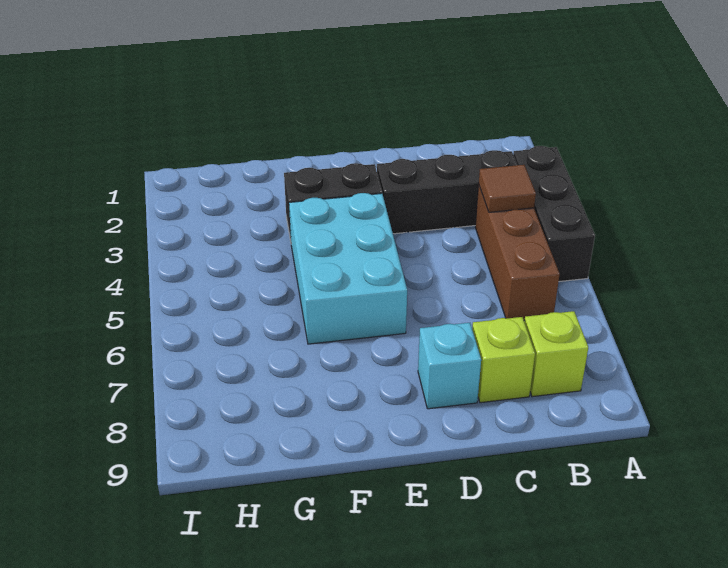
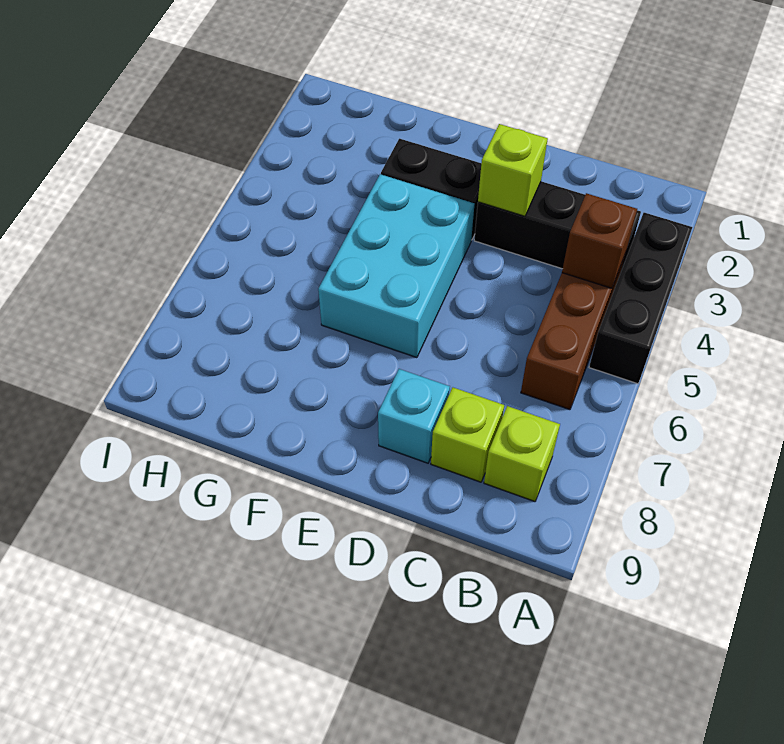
brown tile B4 level 2 -> brown brick B4 level 2
none -> lime brick D3 level 2

